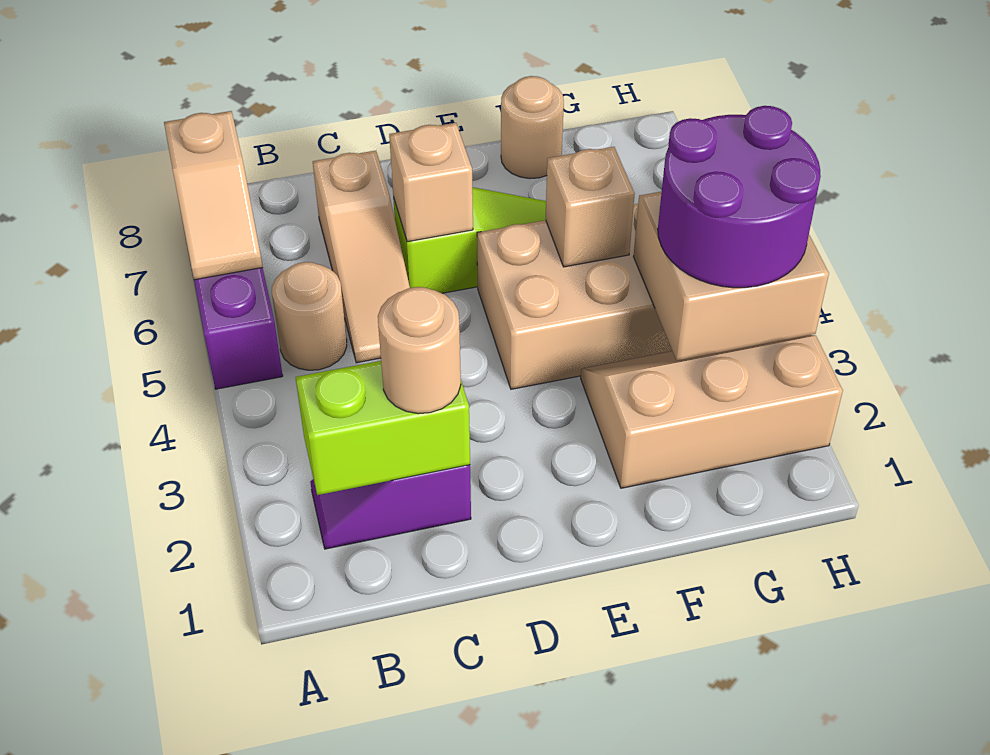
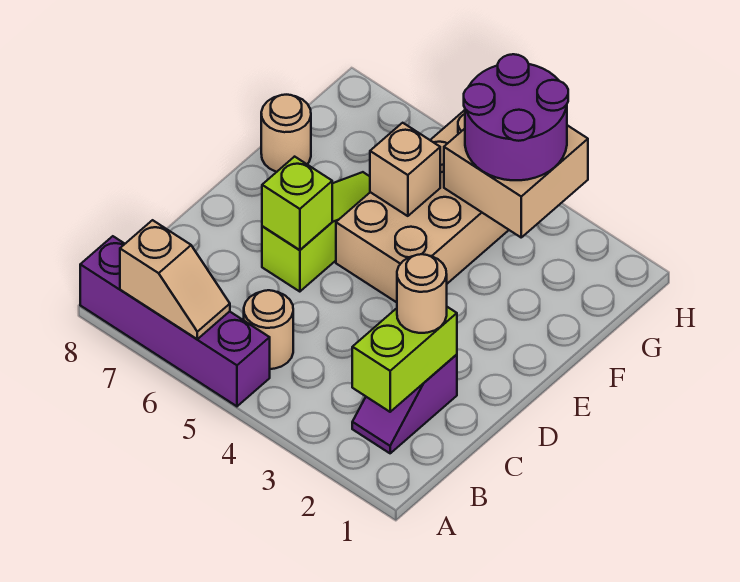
tan slope C5:C7 level 1 top 7 -> none
tan brick D6 level 2 -> lime brick D6 level 2
tan slope F2:H3 level 1 top 2 -> none

